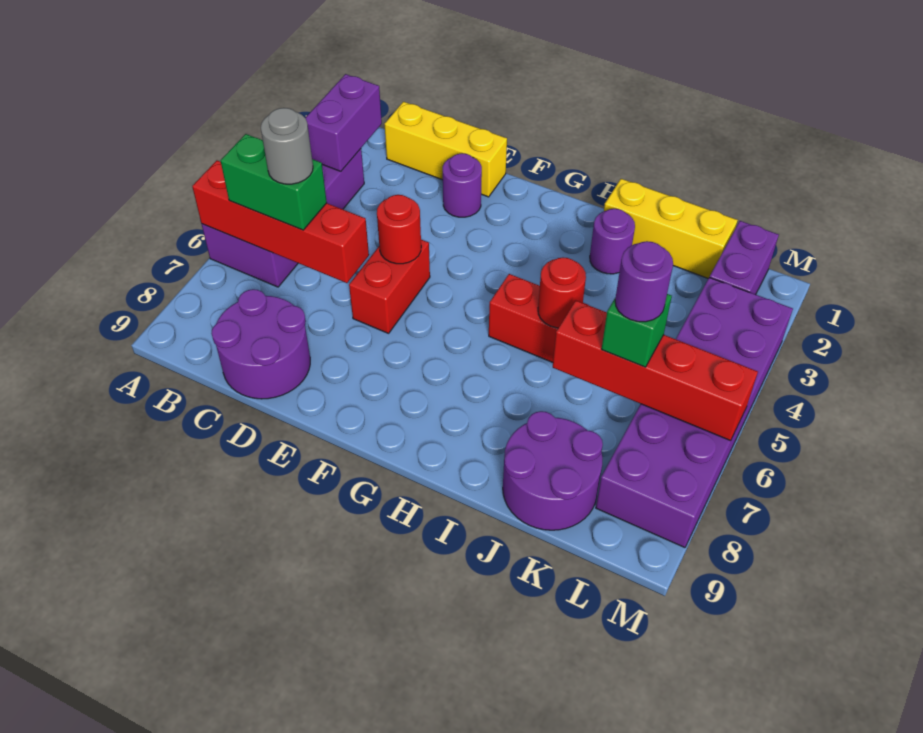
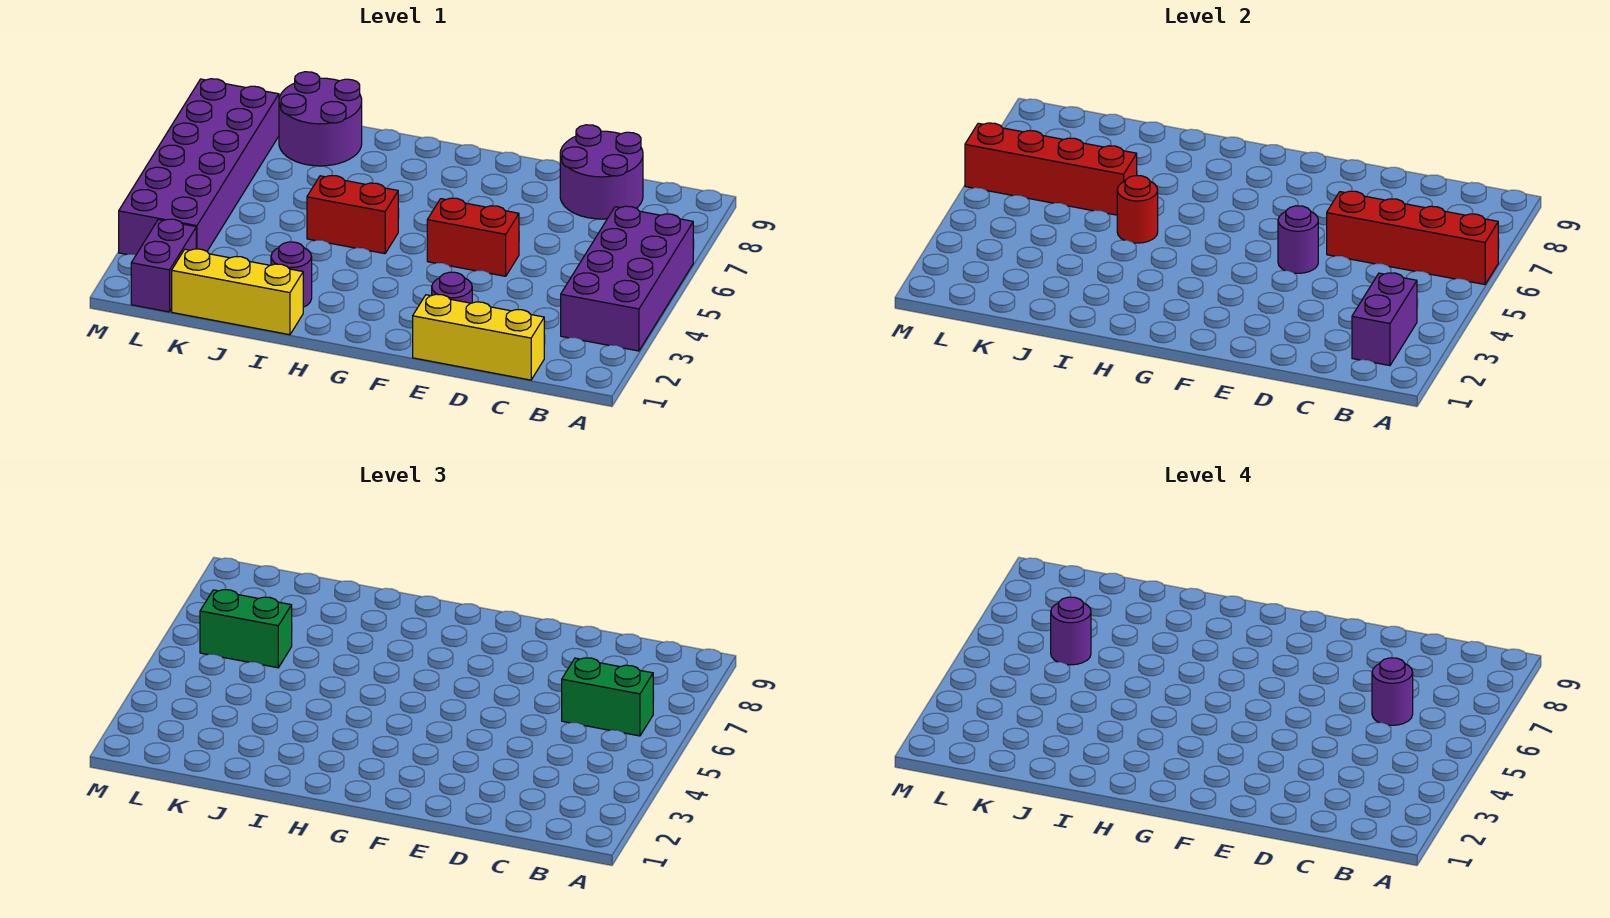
grey round brick C6 level 4 -> purple round brick C6 level 4
red brick E5:E6 level 1 -> red brick E5:F5 level 1
red round brick E5 level 2 -> purple round brick E5 level 2
green brick K6 level 3 -> green brick K6:L6 level 3

